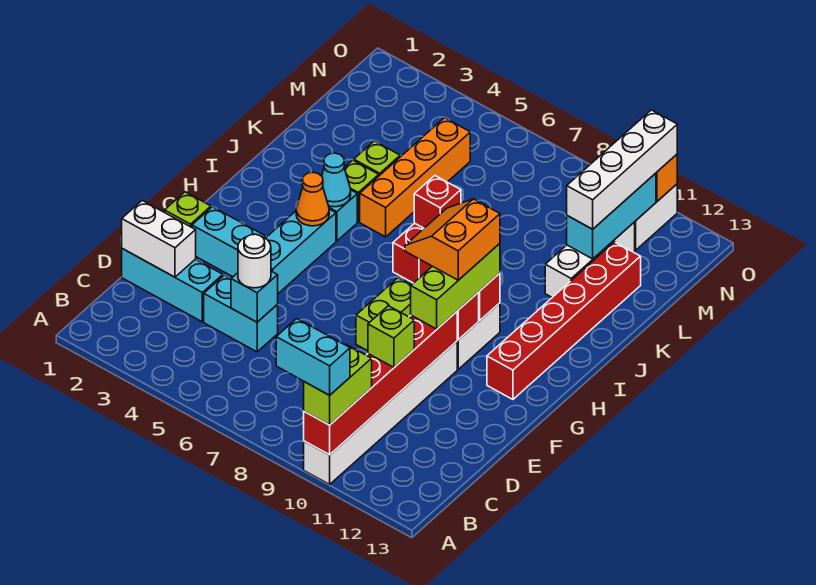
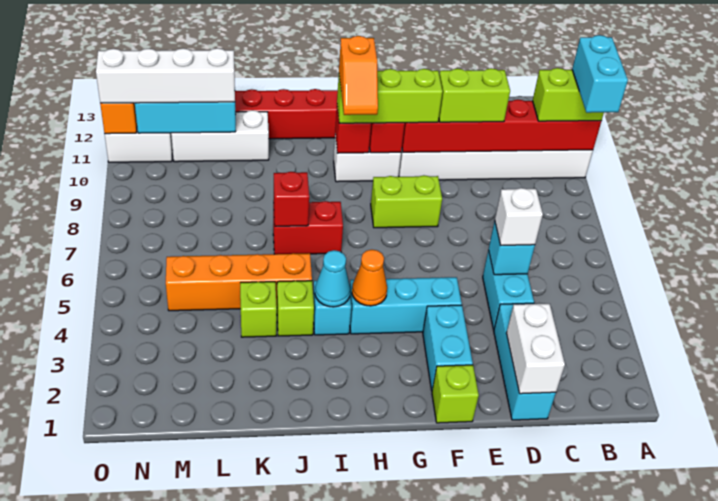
white round brick D5 level 3 -> white brick D5 level 3
lime brick D10 level 3 -> lime brick D10:E10 level 3
orange slope G9:H10 level 4 top 10 -> orange slope H9:H10 level 4 top 10

